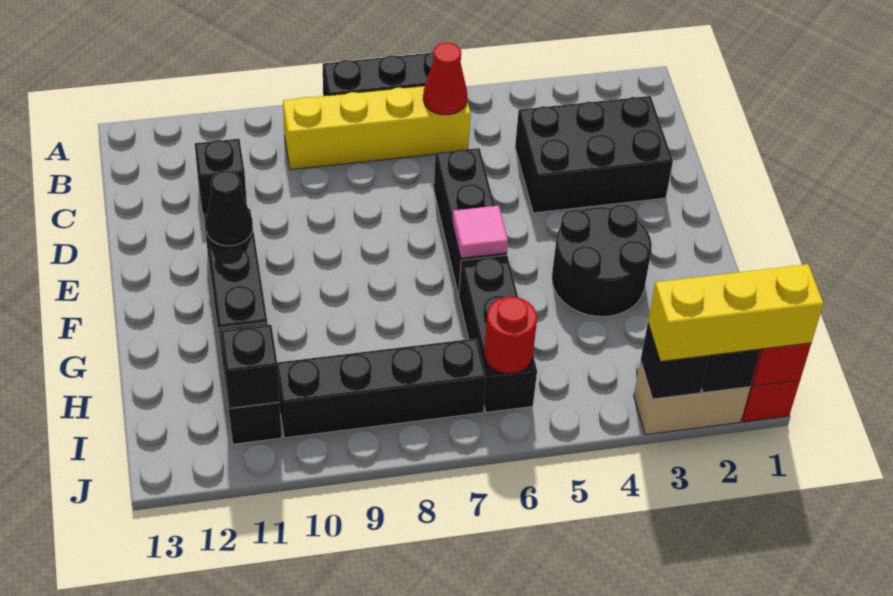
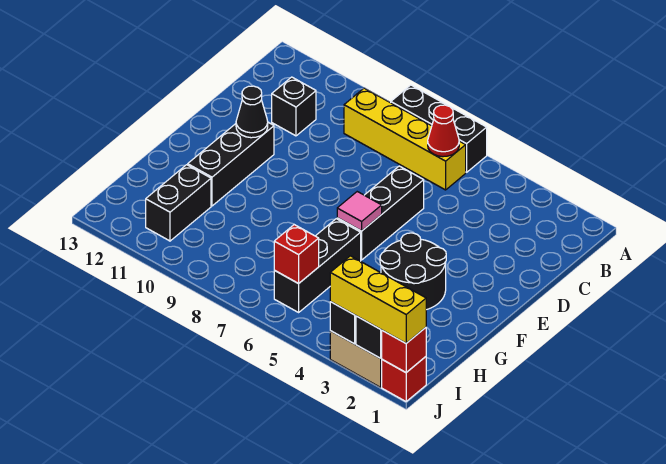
black brick C2:D4 level 1 -> none
red round brick I6 level 2 -> red brick I6 level 2
black brick I7:I10 level 1 -> none
black brick I11 level 2 -> none

